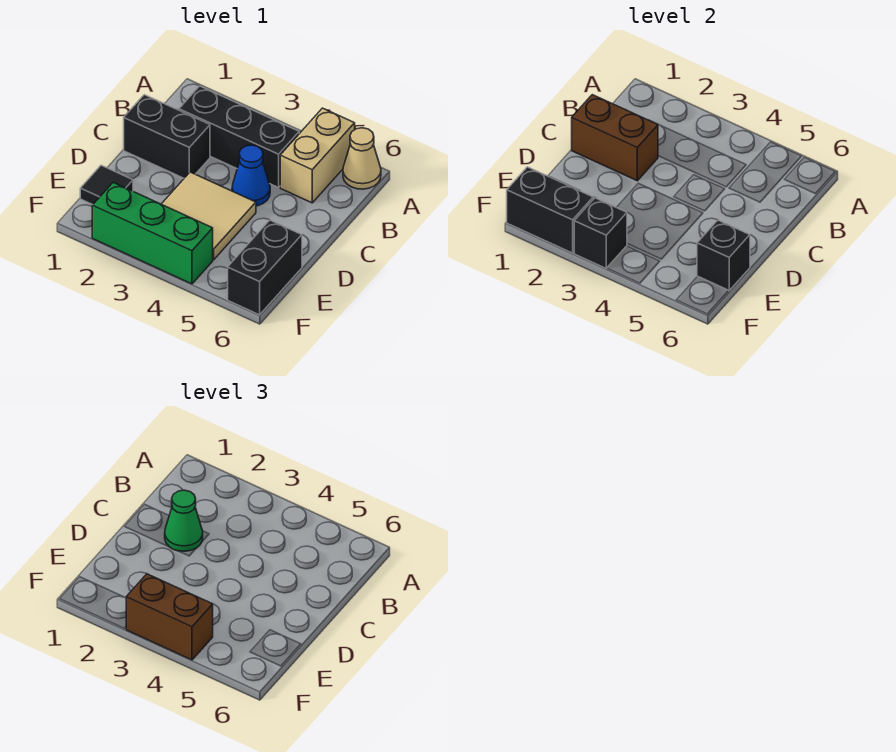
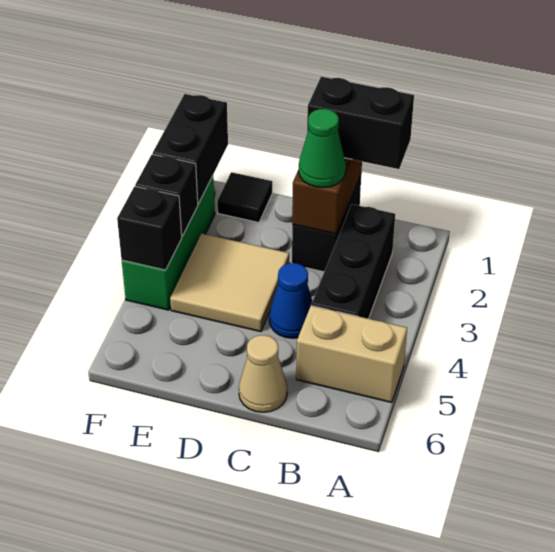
tan cone A6 level 1 -> tan cone C6 level 1
black brick E6:F6 level 1 -> black brick B1:C1 level 3
black brick E6 level 2 -> black brick F4 level 2
brown brick F3:F4 level 3 -> none

